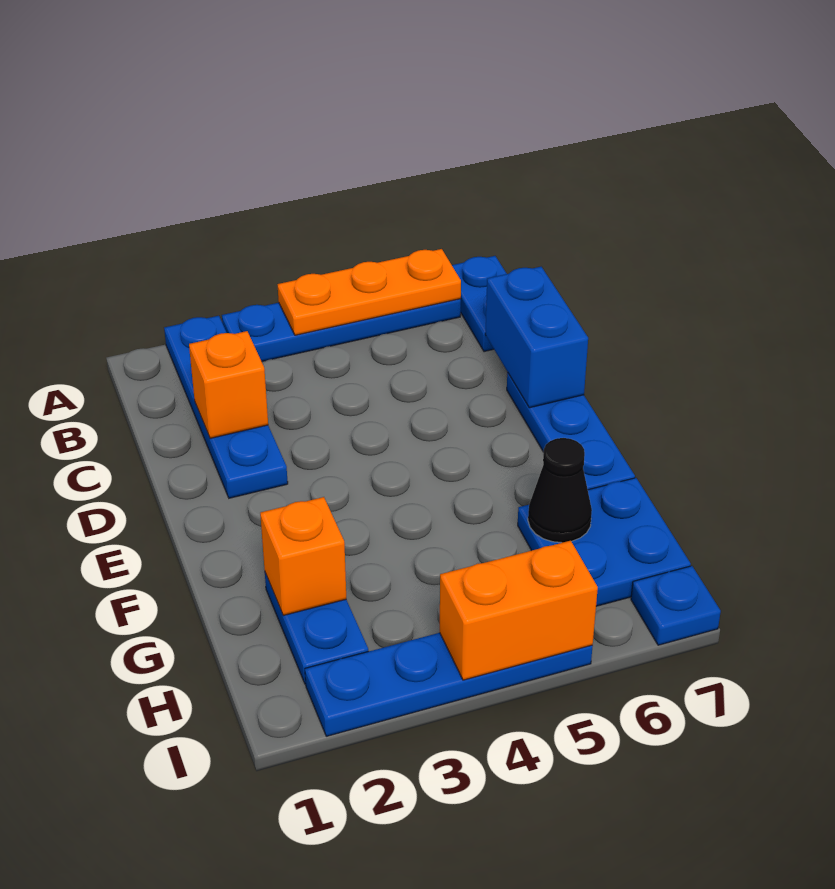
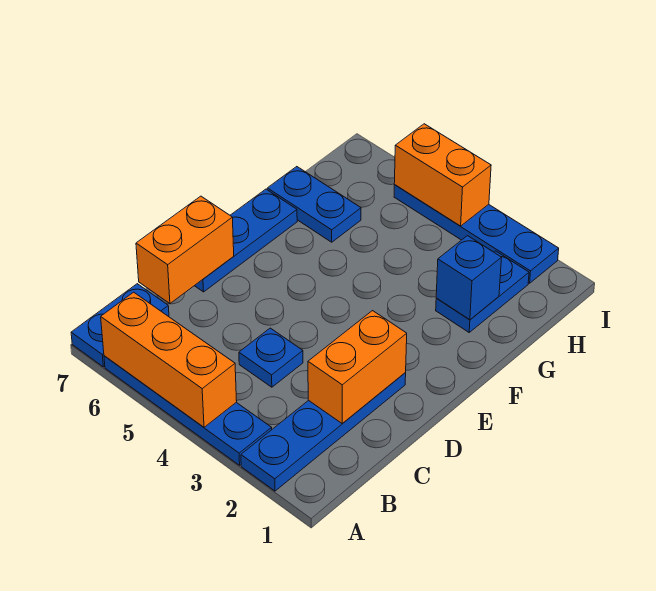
orange plate A4:A6 level 2 -> orange brick A4:A6 level 2
orange brick C2 level 2 -> orange brick C2:D2 level 2
blue brick C7:D7 level 2 -> orange brick C7:D7 level 2
orange brick G2 level 2 -> blue brick G2 level 2
blue plate G6:H7 level 1 -> blue plate G6:G7 level 1
black cone G6 level 2 -> none
blue plate I7 level 1 -> blue plate C4 level 1

